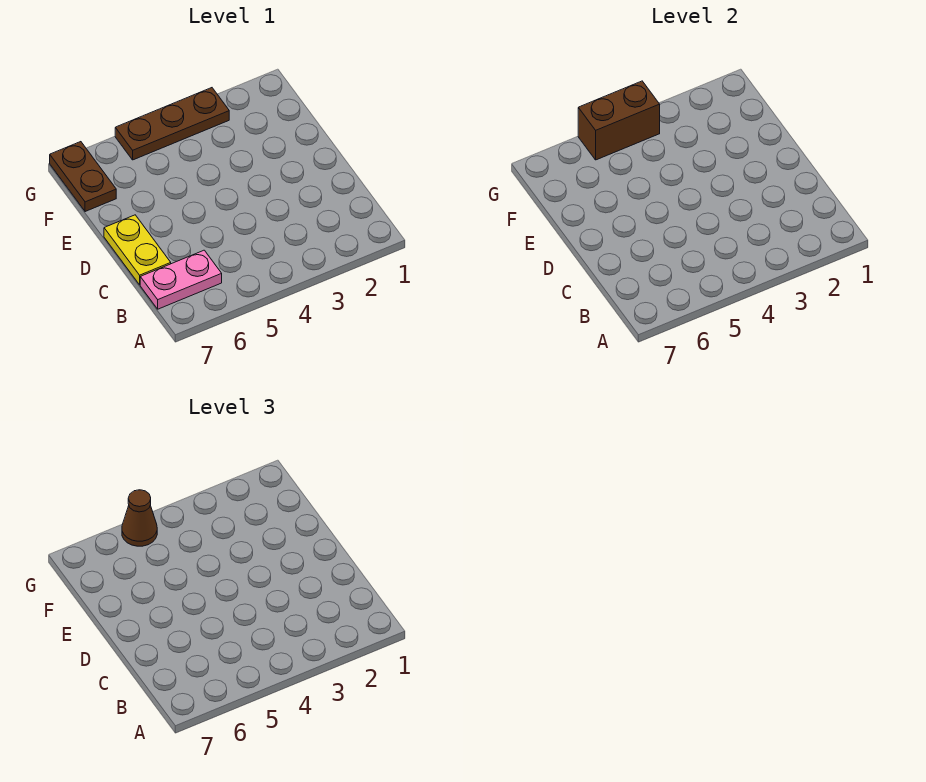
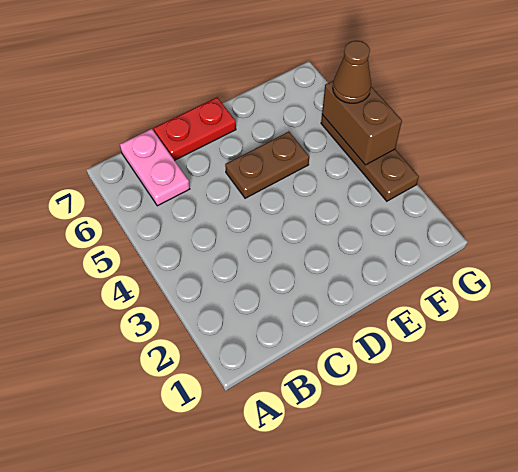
yellow plate C7:D7 level 1 -> red plate C7:D7 level 1
brown plate F7:G7 level 1 -> brown plate D5:E5 level 1

